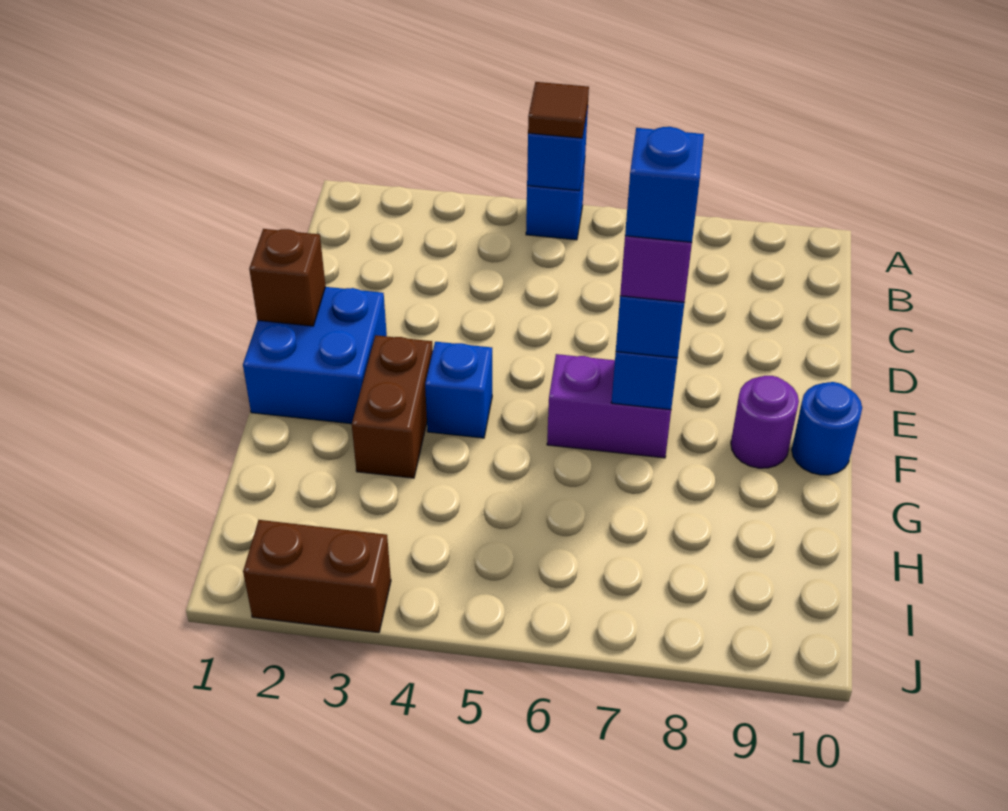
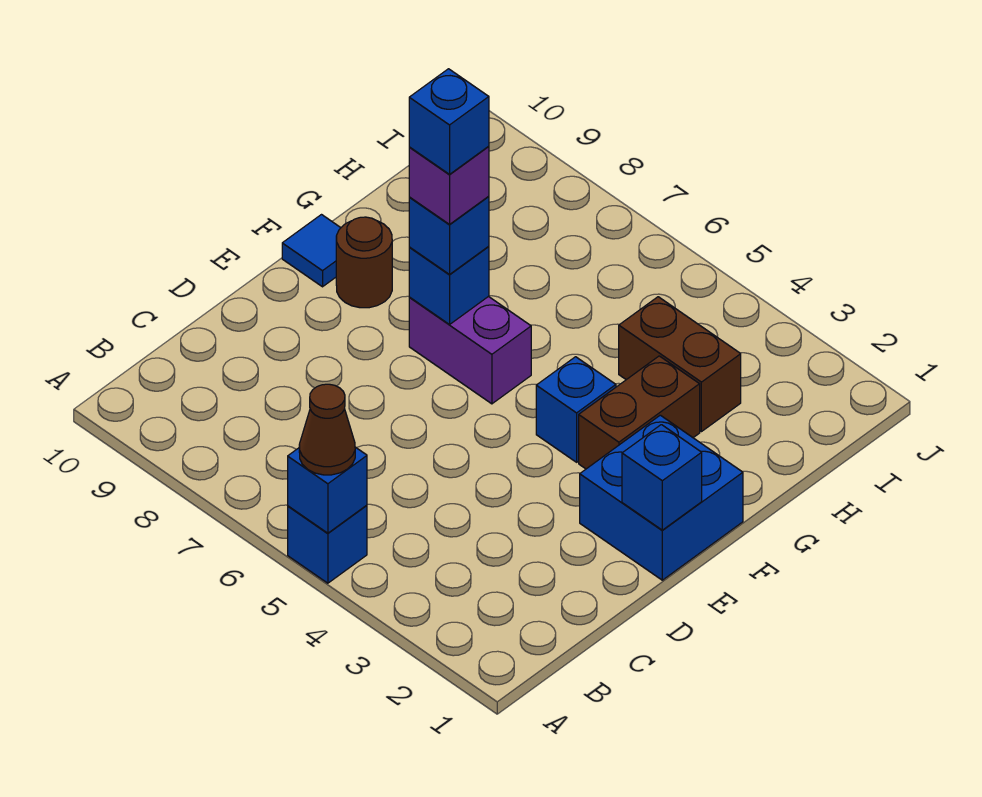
brown tile A5 level 3 -> brown cone A5 level 3
brown brick E1 level 2 -> blue brick E1 level 2
purple round brick F9 level 1 -> brown round brick F9 level 1
blue round brick F10 level 1 -> blue tile F10 level 1
brown brick J2:J3 level 1 -> brown brick H3:H4 level 1

